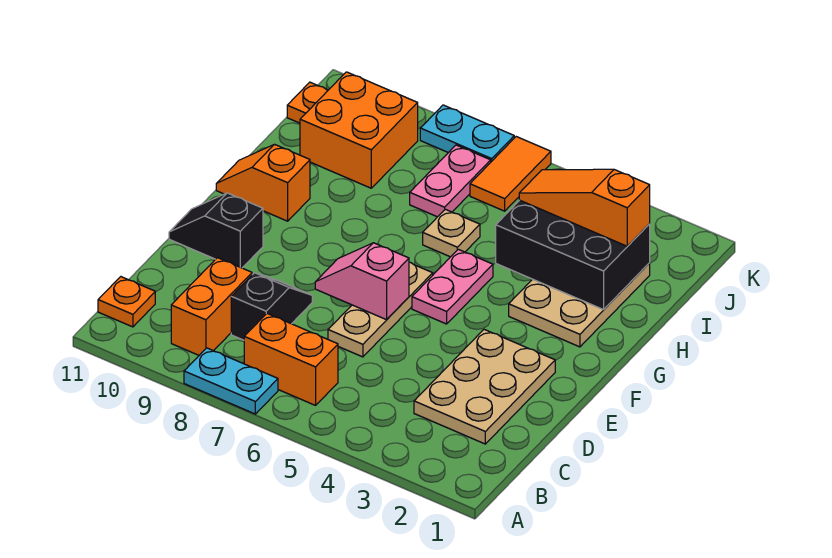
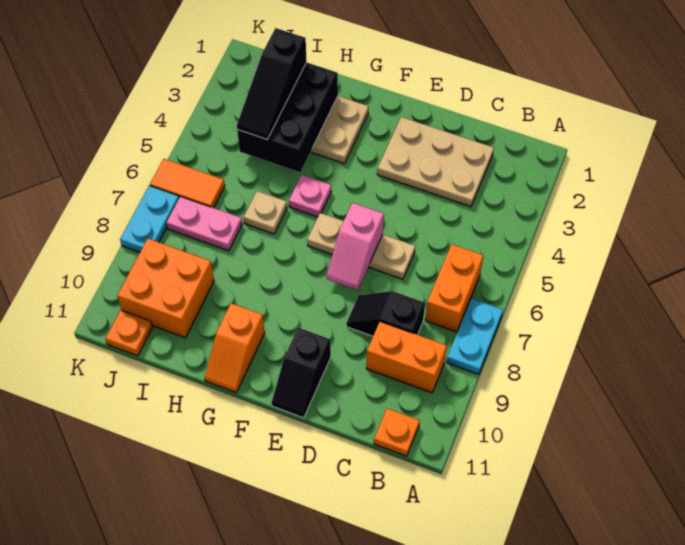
pink plate F5:G5 level 1 -> pink plate G5 level 1
orange slope I2:I4 level 3 top 2 -> black slope I2:I4 level 3 top 2

